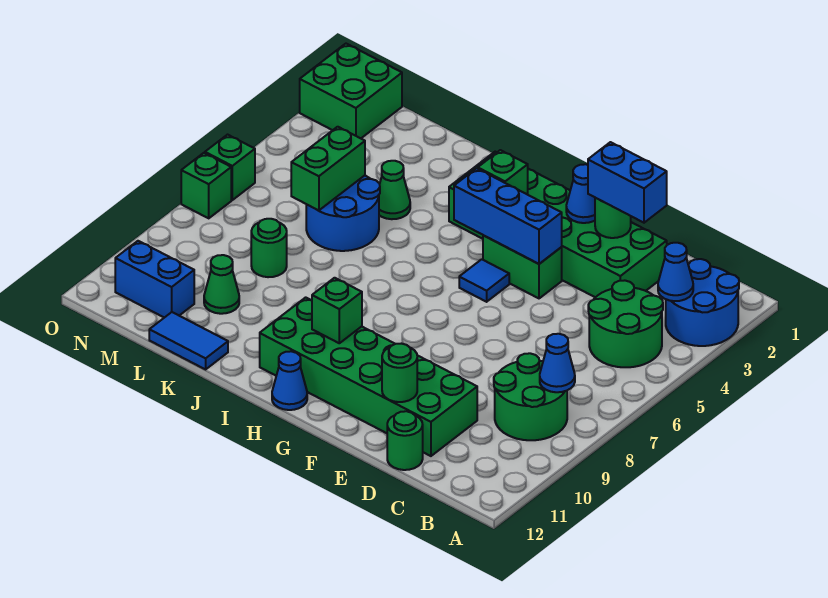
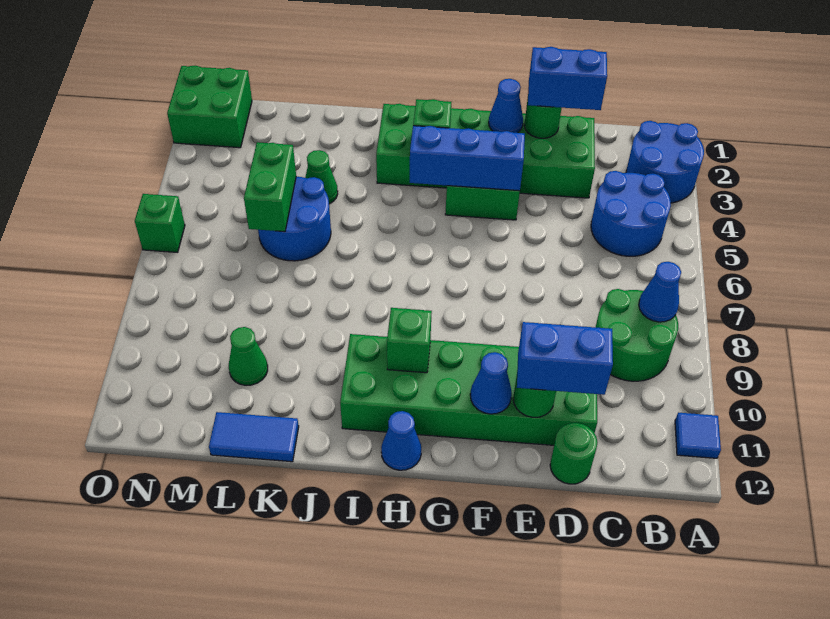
blue cone B3 level 2 -> blue cone F11 level 2
green round brick B4:C5 level 1 -> blue round brick B4:C5 level 1
blue tile G5 level 1 -> blue tile A11 level 1
green round brick L8 level 1 -> none
blue brick M11:N11 level 1 -> blue brick D11:E11 level 3
green brick O7 level 1 -> none

